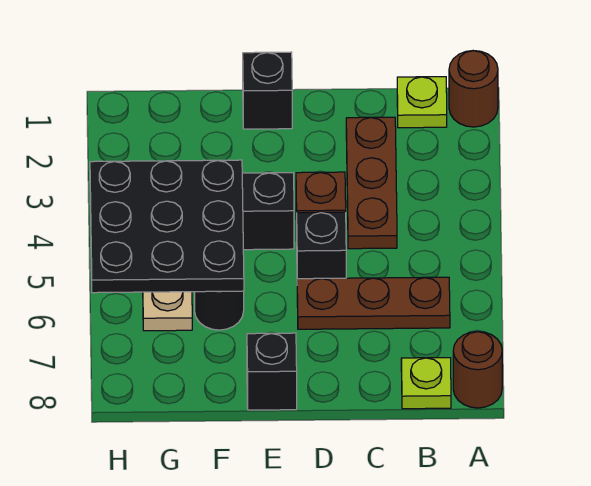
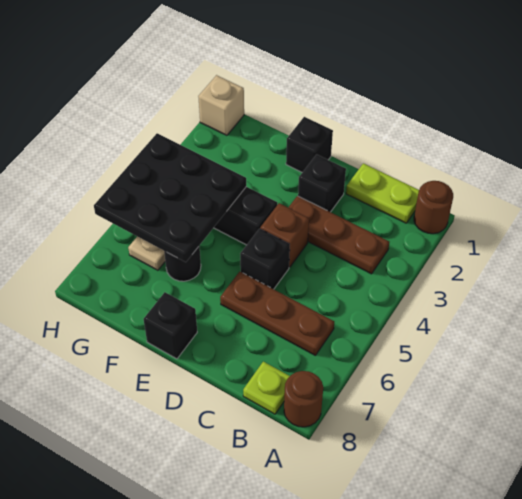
lime plate B1 level 1 -> lime plate B1:C1 level 1
brown plate C2:C4 level 1 -> brown plate B3:D3 level 1
none -> black brick D2 level 1
none -> tan brick H1 level 1

